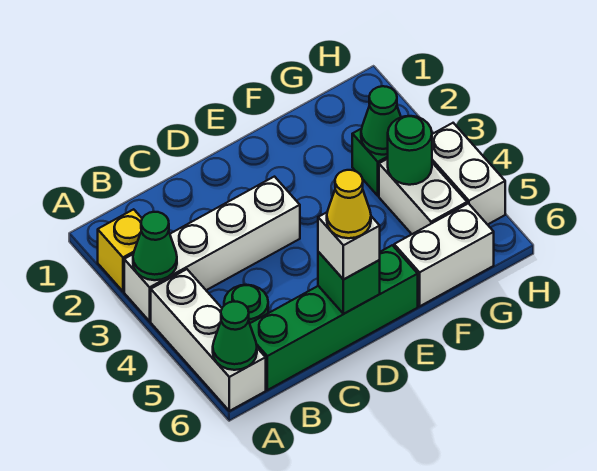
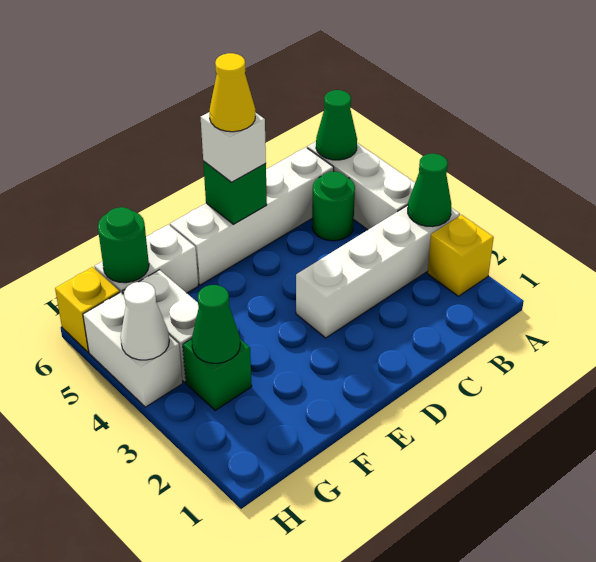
green brick B6:E6 level 1 -> white brick B6:E6 level 1
green round brick G4 level 2 -> green round brick G6 level 2
none -> white cone H4 level 2
none -> yellow brick H6 level 1

